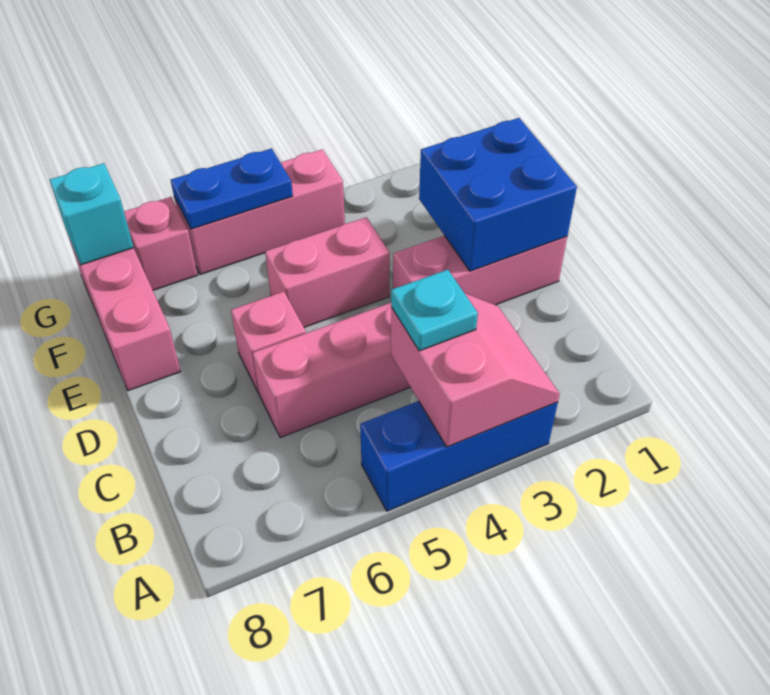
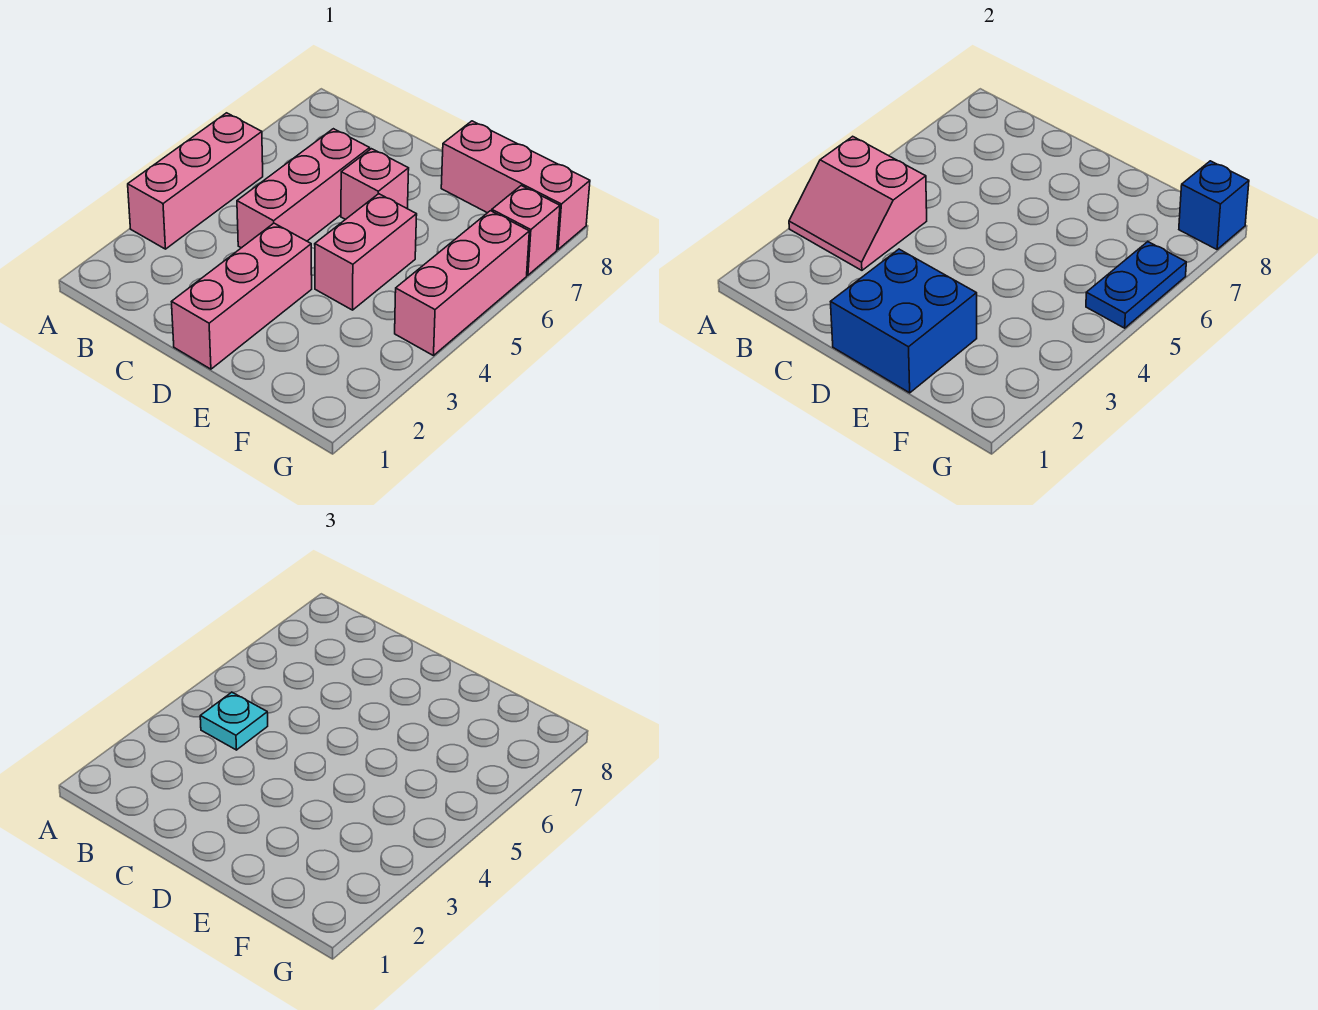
blue brick A3:A5 level 1 -> pink brick A3:A5 level 1
cyan brick G8 level 2 -> blue brick G8 level 2

